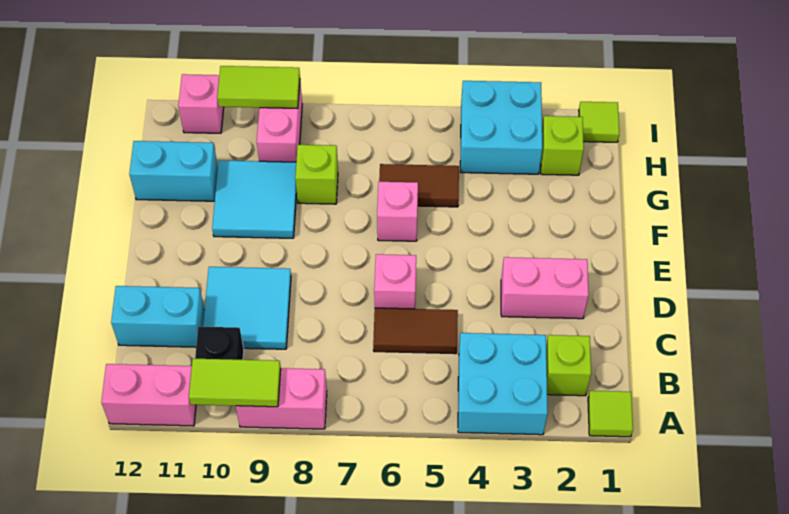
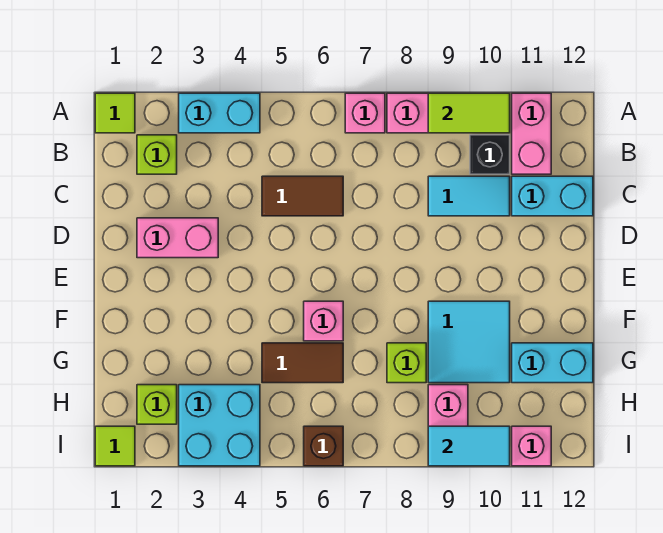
cyan brick A3:B4 level 1 -> cyan brick A3:A4 level 1
pink brick A11:A12 level 1 -> pink brick A11:B11 level 1
cyan tile C9:D10 level 1 -> cyan tile C9:C10 level 1
pink brick D6 level 1 -> pink brick A7 level 1
none -> brown brick I6 level 1
lime tile I9:I10 level 2 -> cyan tile I9:I10 level 2

